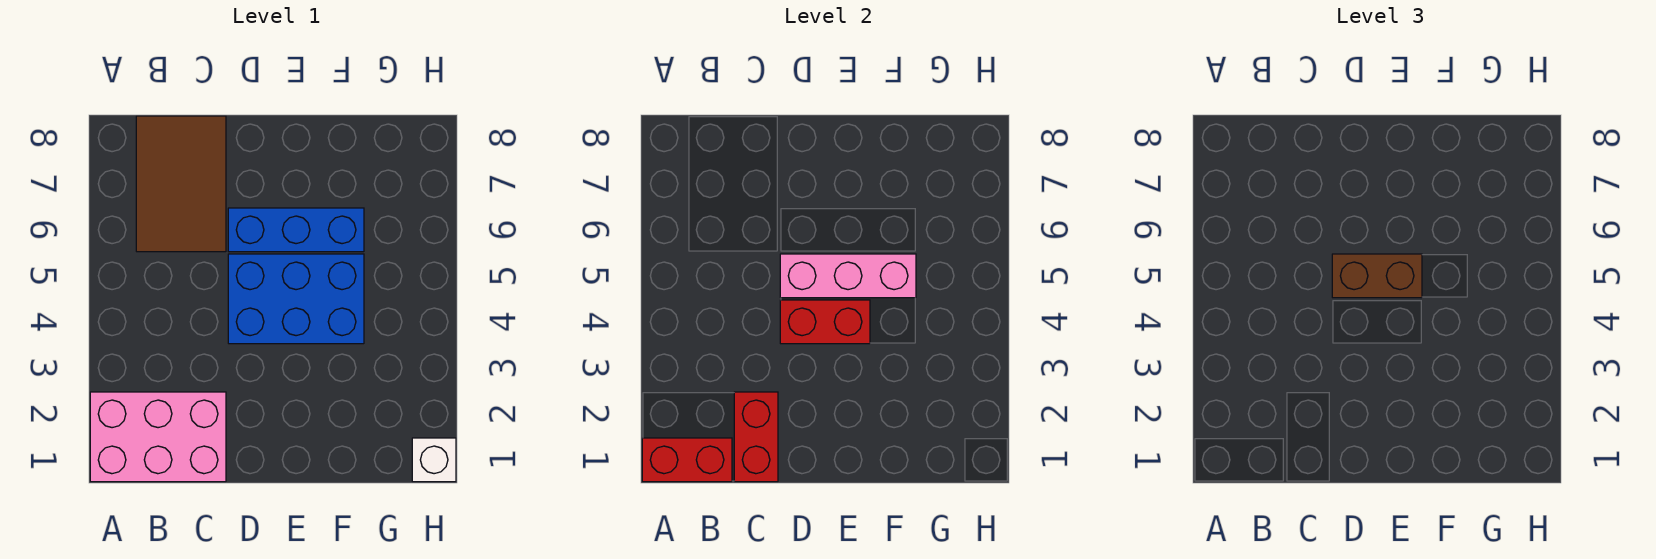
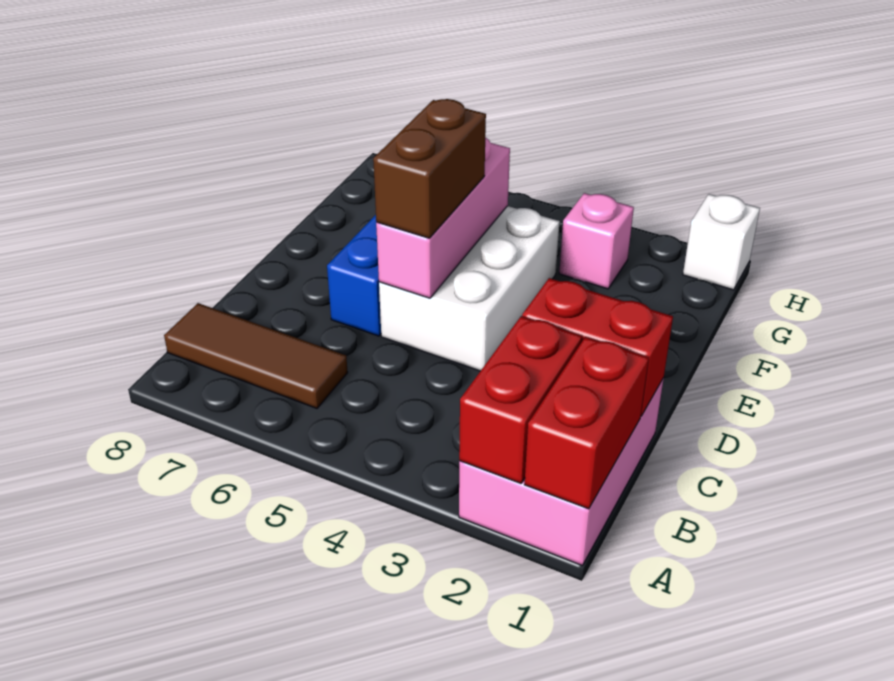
brown tile B6:C8 level 1 -> brown tile B6:B8 level 1
blue brick D4:F5 level 1 -> white brick D4:F5 level 1
red brick D4:E4 level 2 -> red brick A2:B2 level 2
none -> pink brick G3 level 1

